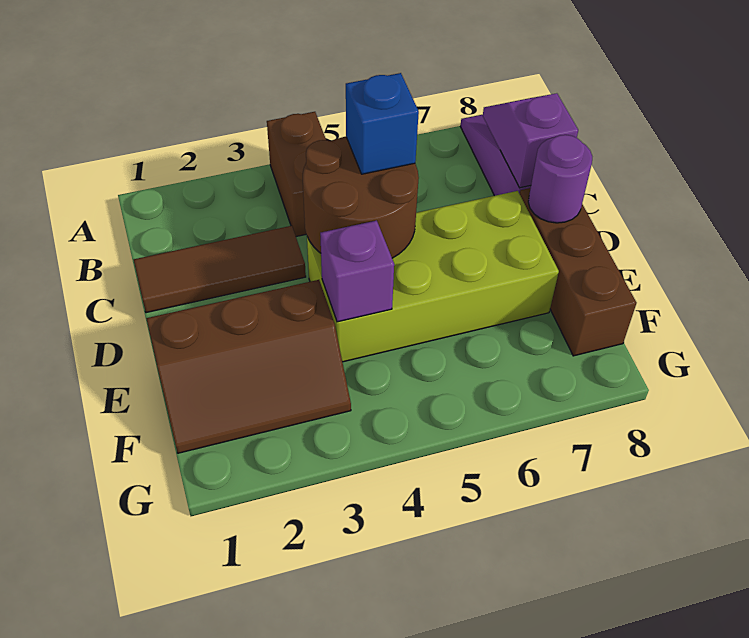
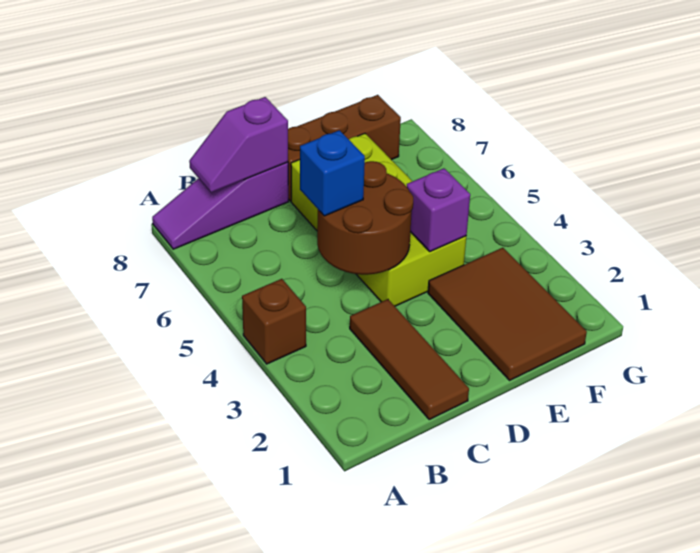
brown brick A4:B4 level 1 -> brown brick A4 level 1
purple round brick D8 level 2 -> none
brown slope E1:F3 level 1 top E -> brown tile E1:F3 level 1

